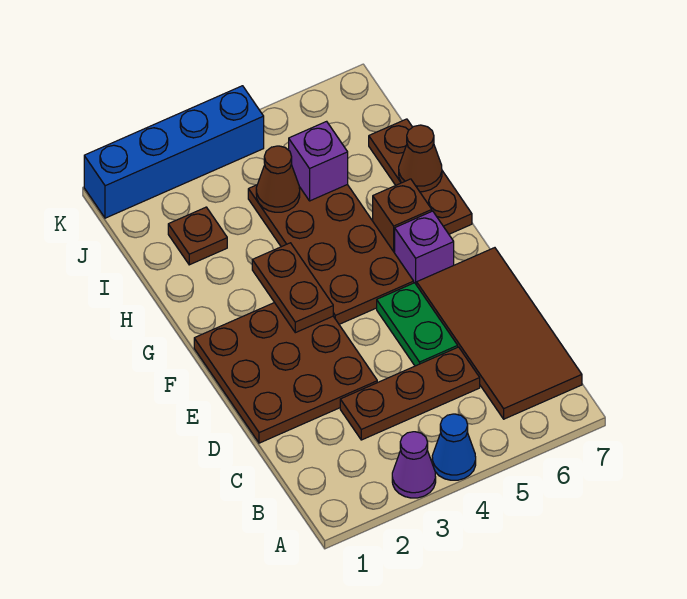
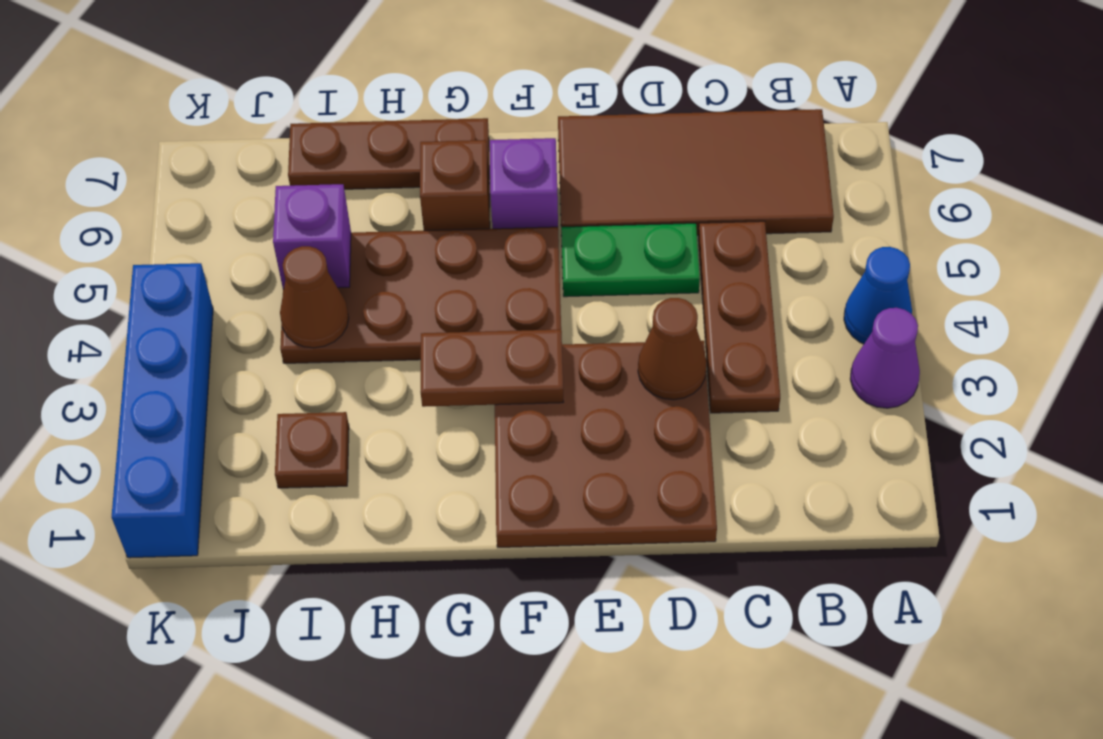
brown cone H7 level 2 -> brown cone D3 level 2

